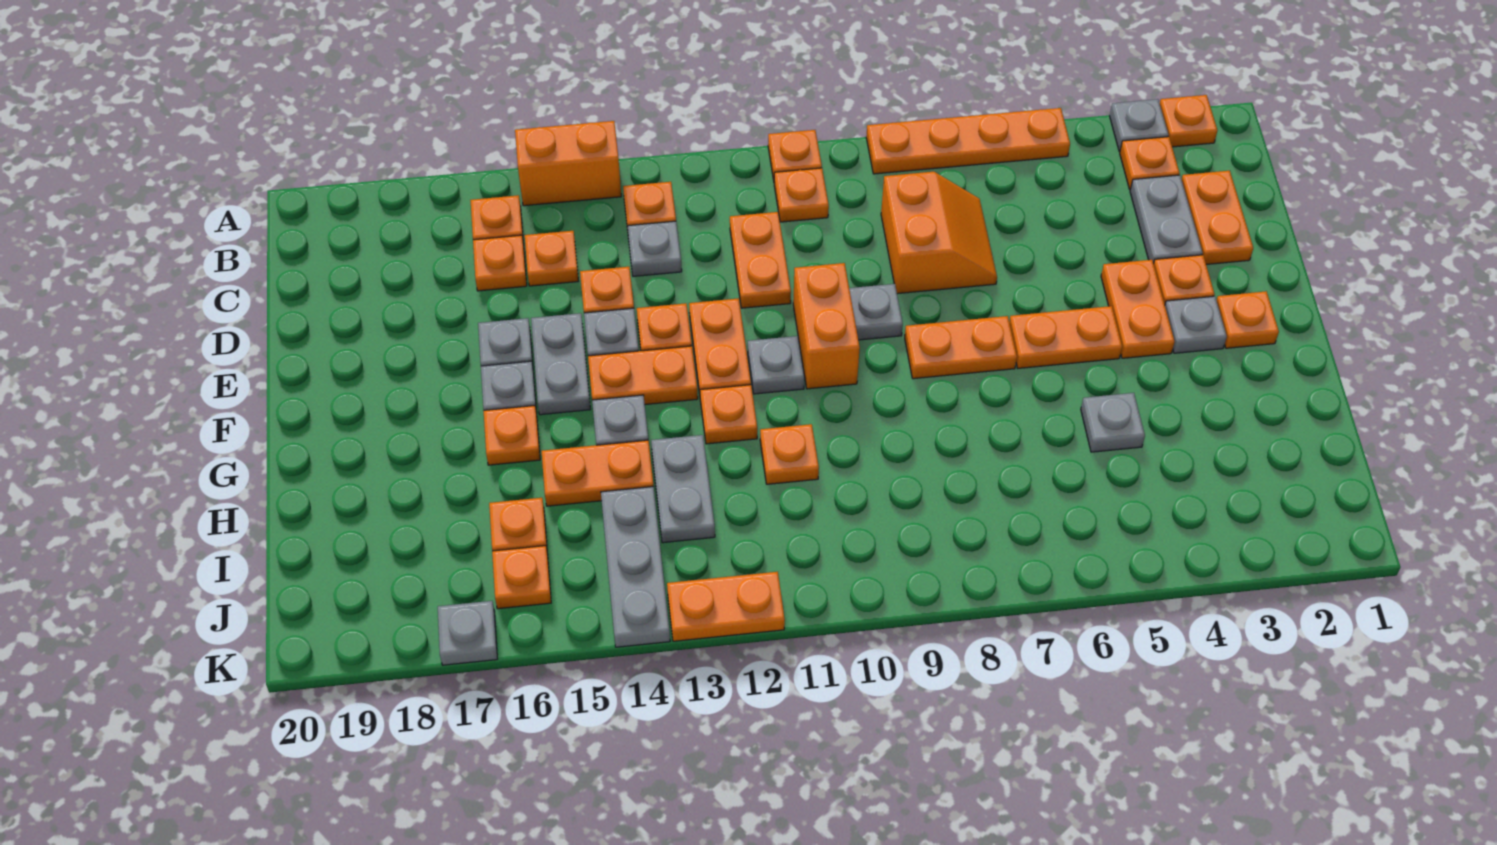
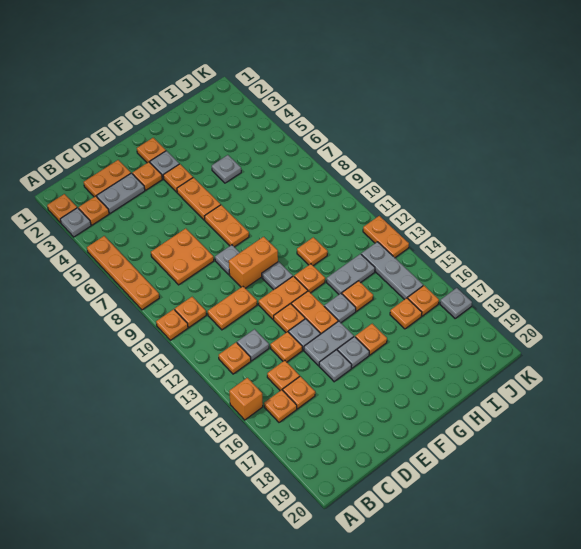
orange brick A14:A15 level 1 -> orange brick A15 level 1
orange slope C7:D8 level 1 top 8 -> orange plate C7:D8 level 1
orange plate E4:F4 level 1 -> orange plate F4 level 1
orange plate H14:H15 level 1 -> orange plate H14 level 1
grey plate I14:K14 level 1 -> grey plate J13:J15 level 1

